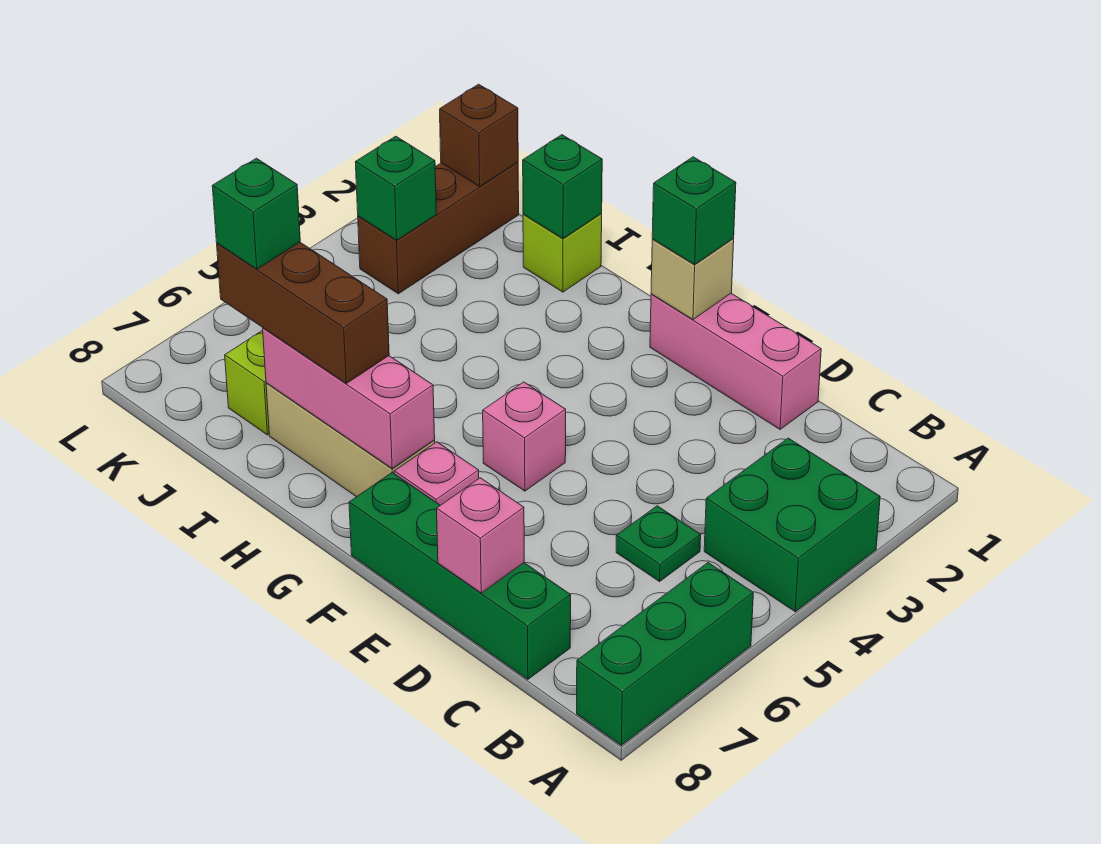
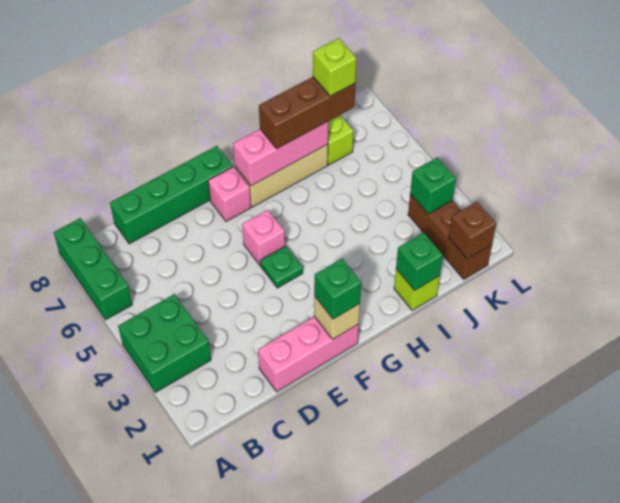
green plate C5 level 1 -> green plate F4 level 1
pink brick D8 level 2 -> none
green brick J7 level 4 -> lime brick J7 level 4

